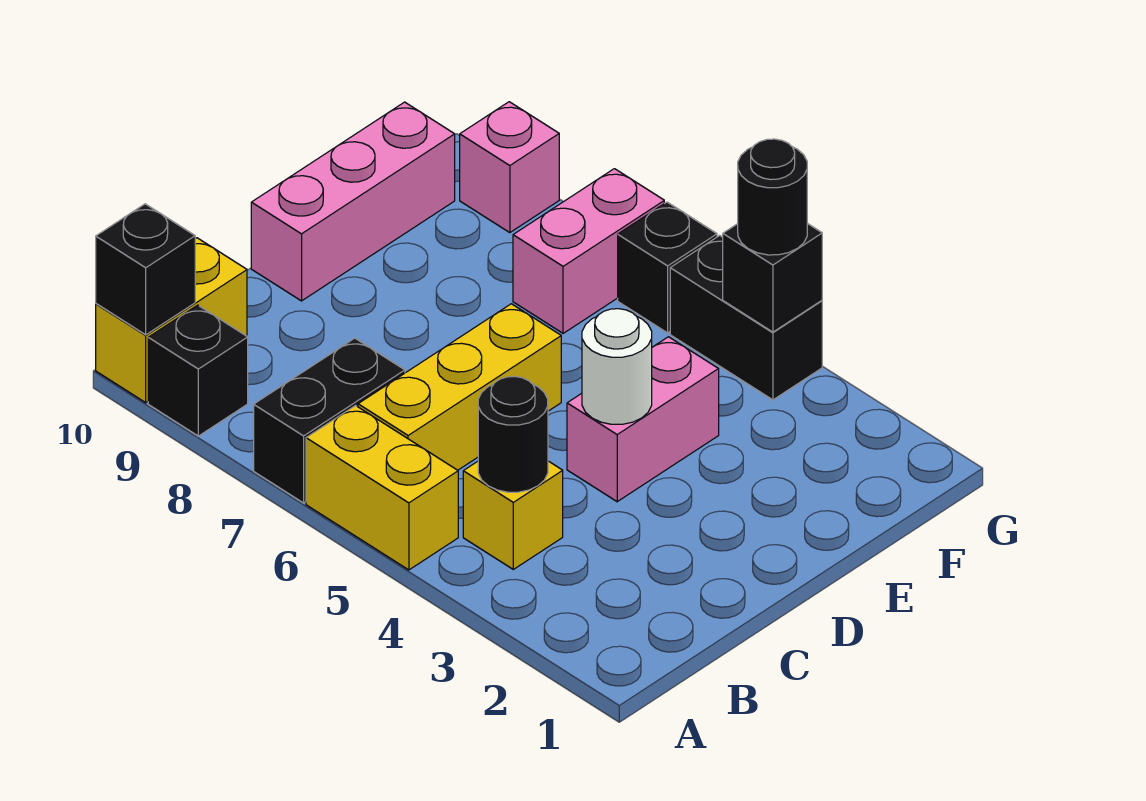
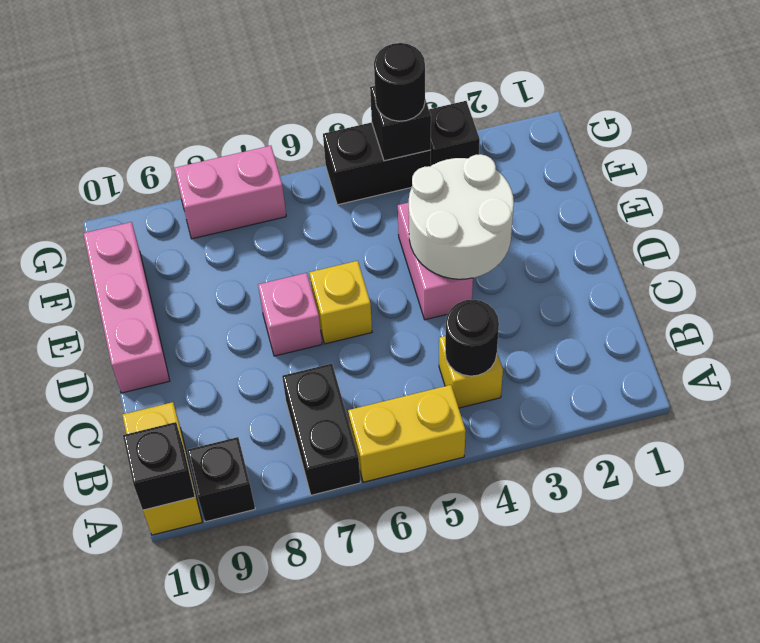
yellow brick B6:D6 level 1 -> yellow brick D6 level 1
white round brick D4 level 2 -> white round brick D3:E4 level 2
pink brick F7:G7 level 1 -> pink brick G7:G8 level 1
black brick G6 level 1 -> black brick G3 level 1
pink brick G9 level 1 -> pink brick D7 level 1

